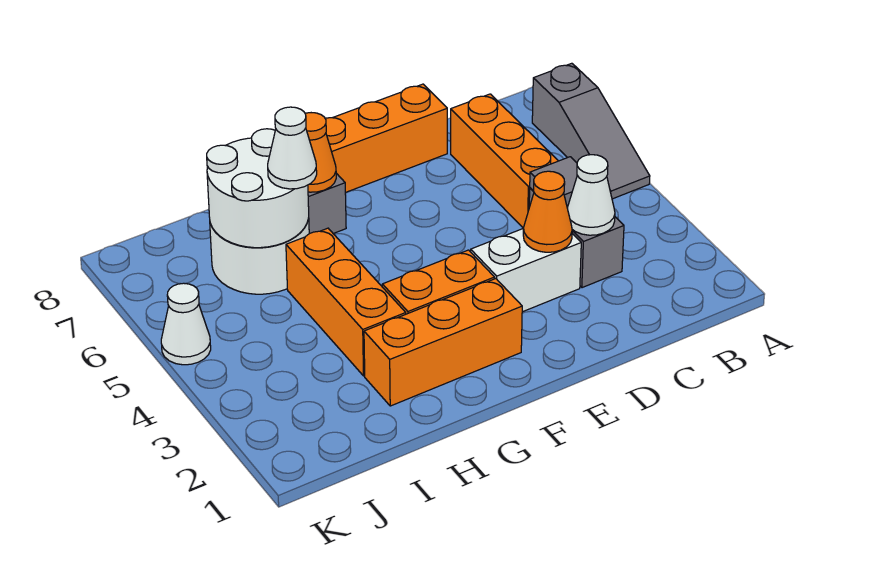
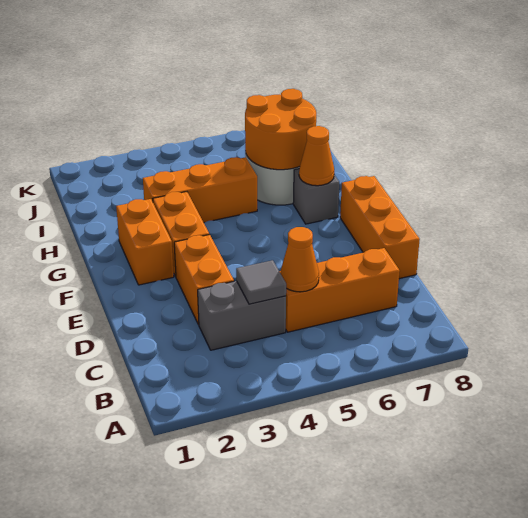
grey slope A5:A7 level 1 top 7 -> none
white cone C3 level 2 -> none
white brick D3:E3 level 1 -> orange brick D3:E3 level 1
orange cone D3 level 2 -> orange cone C5 level 2
orange brick F2:H2 level 1 -> orange brick F2:G2 level 1
white round brick H6:I7 level 2 -> orange round brick H6:I7 level 2
white cone H6 level 3 -> none
white cone K5 level 1 -> none

